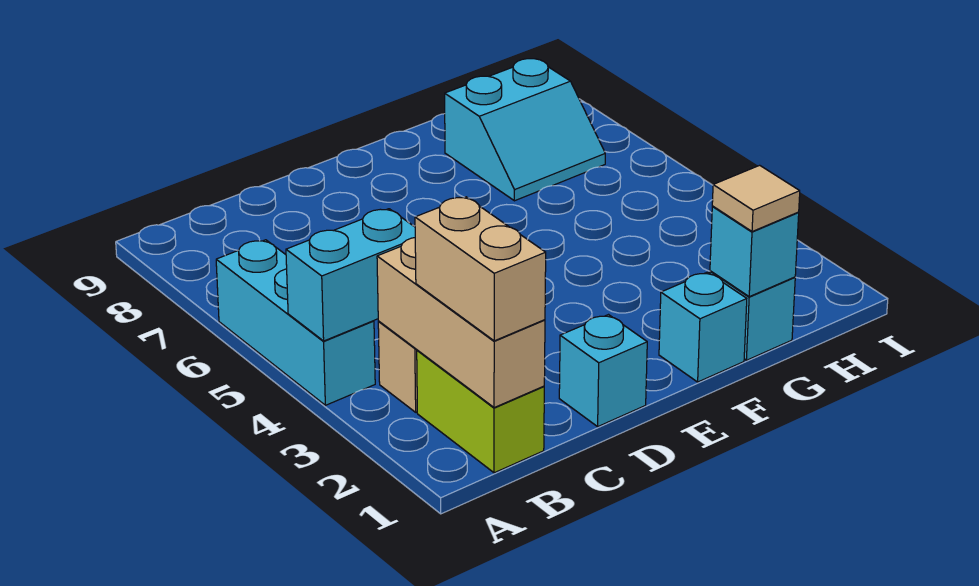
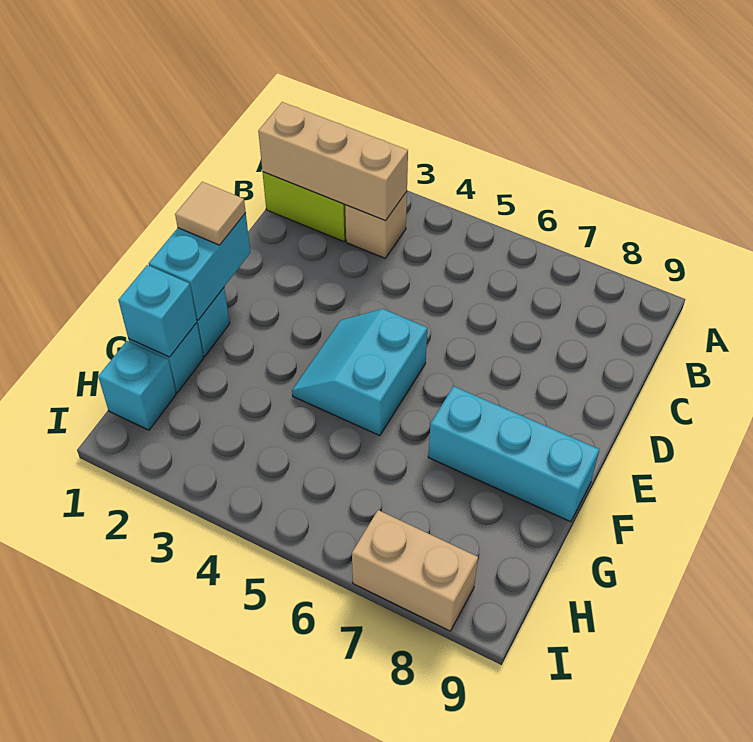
cyan brick A4:A6 level 1 -> cyan brick F7:F9 level 1
cyan brick A4:B4 level 2 -> cyan brick E1:F1 level 2
tan brick B1:B2 level 3 -> tan brick I7:I8 level 1
cyan brick D1 level 1 -> cyan brick H1 level 1
tan tile G1 level 3 -> tan tile E1 level 3
cyan slope G7:H8 level 1 top 8 -> cyan slope E4:F5 level 1 top 5

